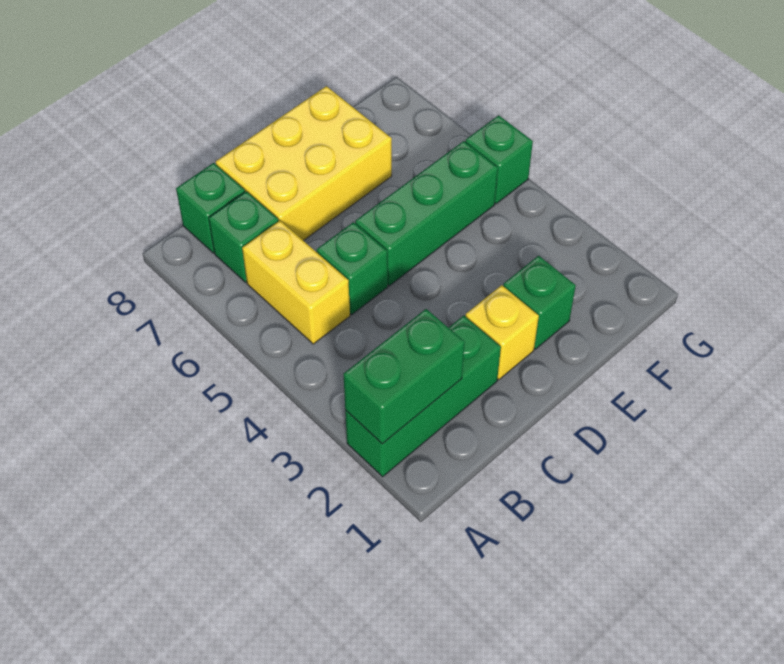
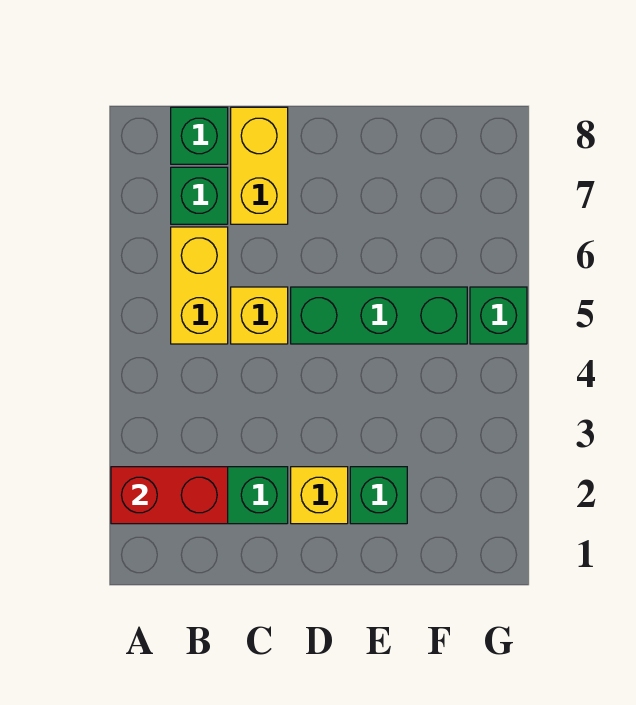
green brick A2:B2 level 2 -> red brick A2:B2 level 2
green brick C5 level 1 -> yellow brick C5 level 1
yellow brick C7:E8 level 1 -> yellow brick C7:C8 level 1

